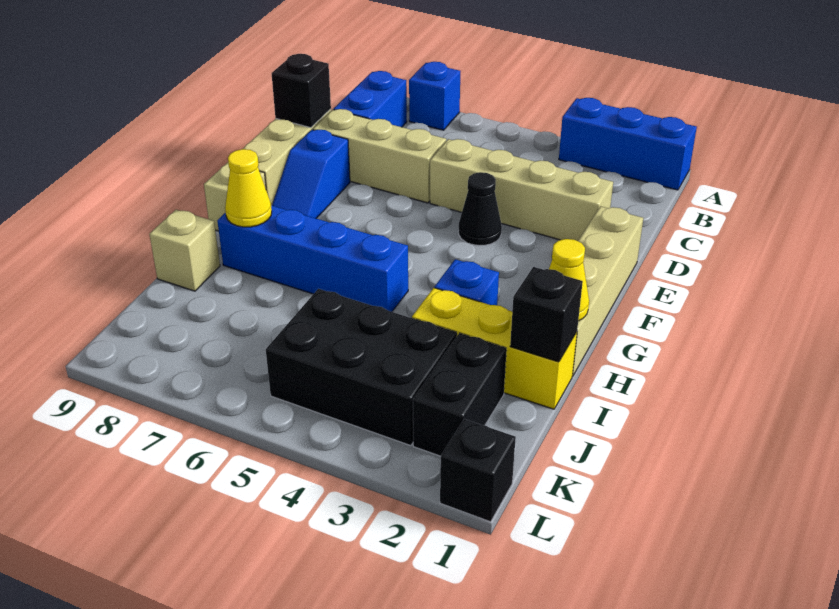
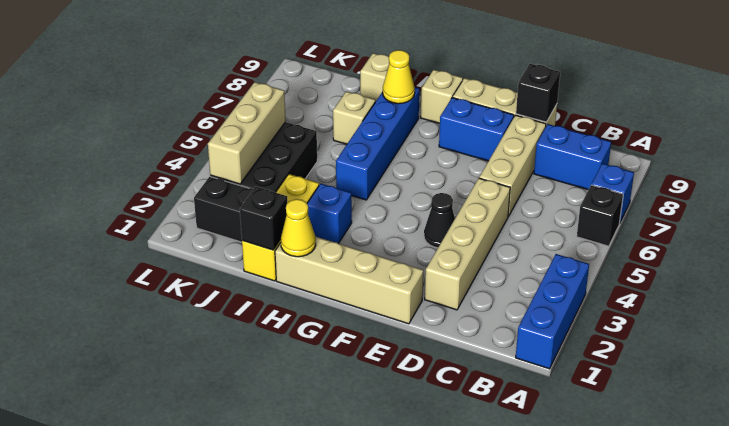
blue slope E8:F8 level 1 top E -> blue brick E8:F8 level 1
none -> tan brick I7 level 1
none -> tan brick K3:K5 level 2
black brick L1 level 1 -> black brick A6 level 1

